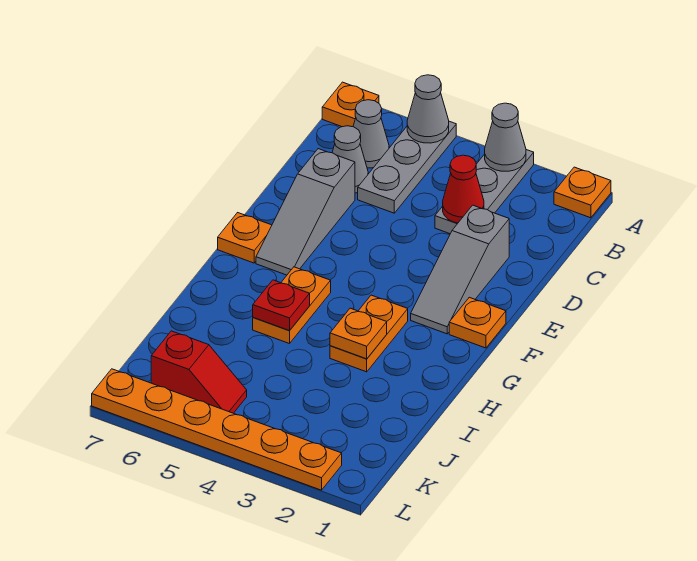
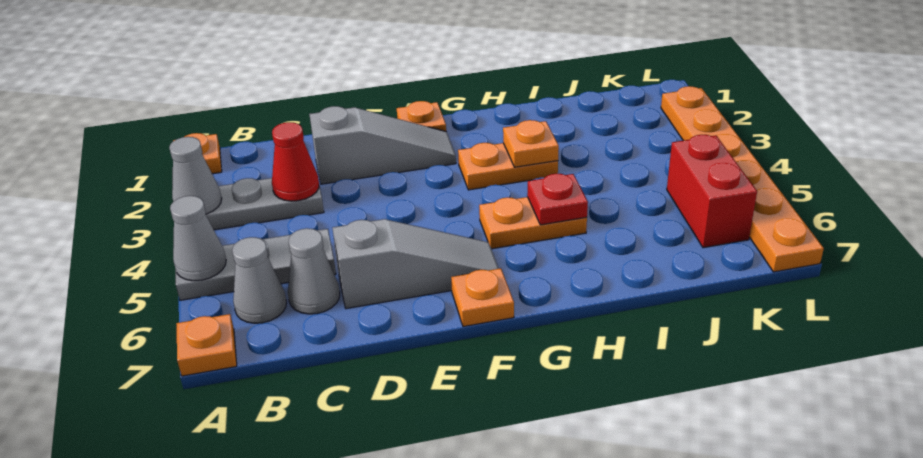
red slope K5:K6 level 1 top 6 -> red brick K5:K6 level 1

